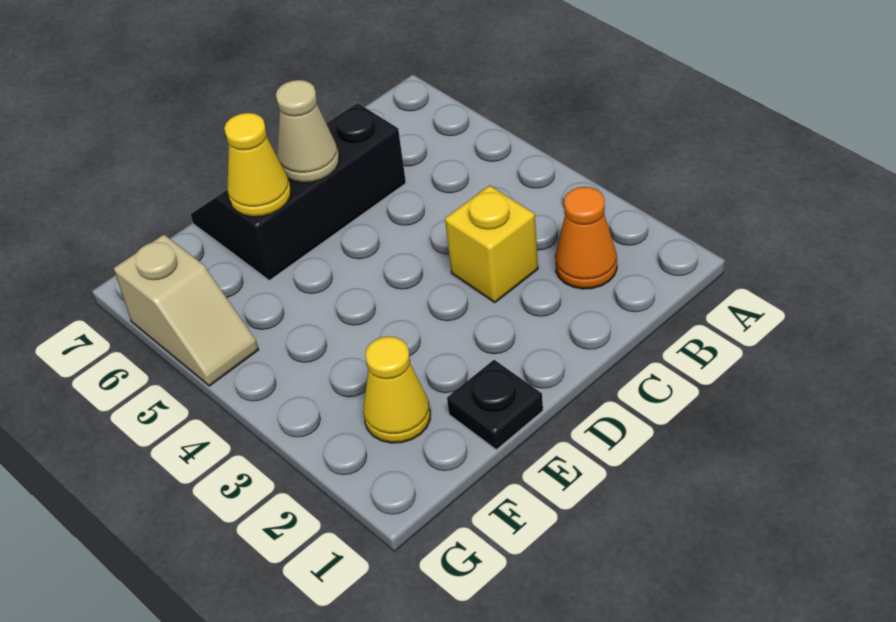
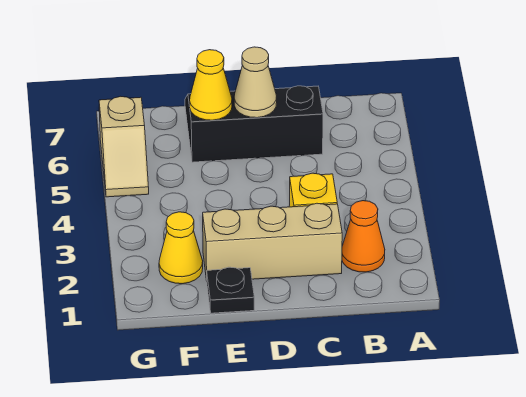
none -> tan brick C2:E2 level 1

